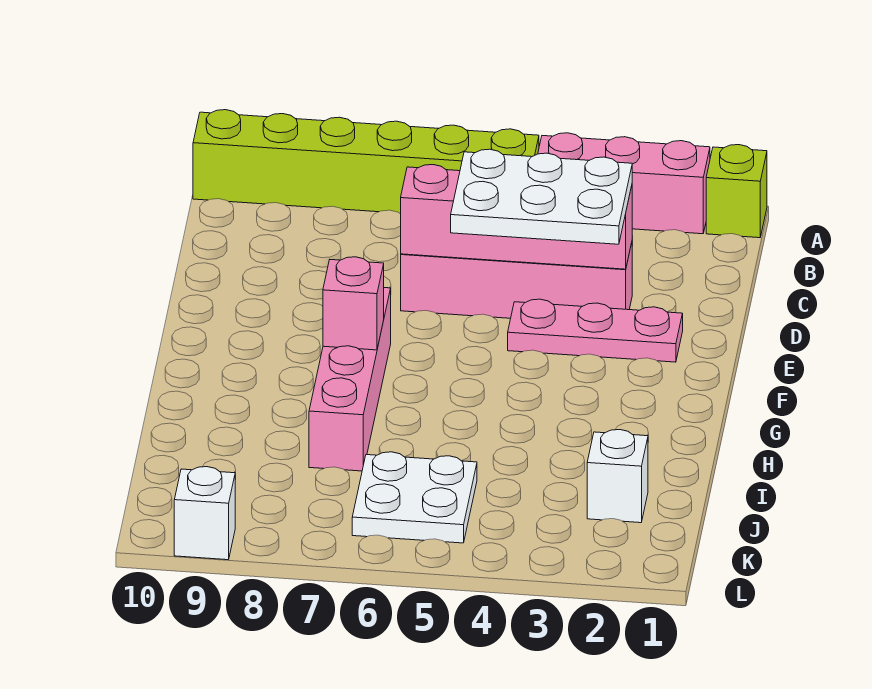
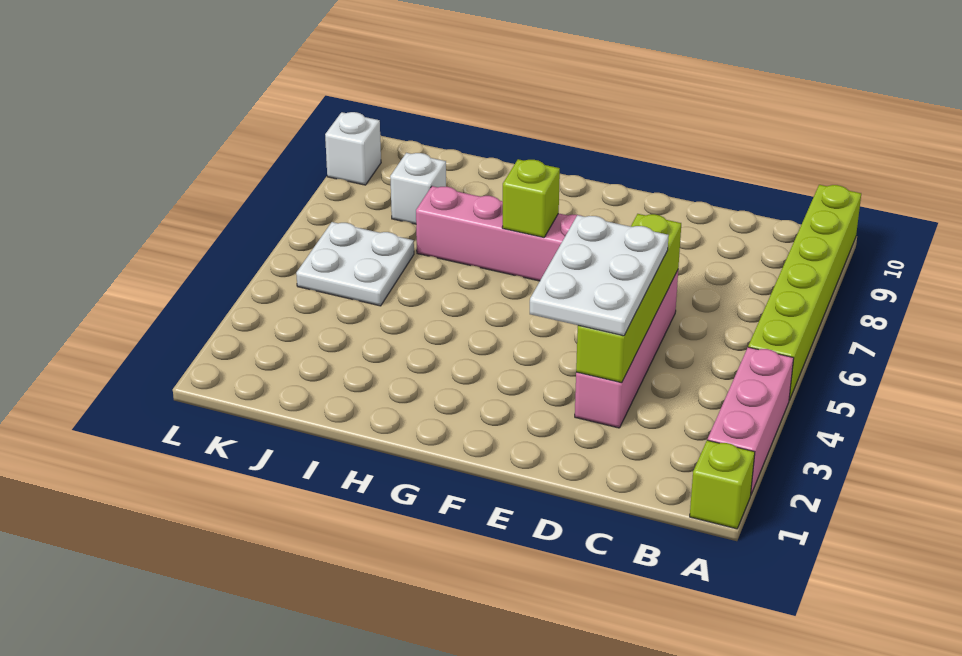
pink brick D3:D6 level 2 -> lime brick D3:D6 level 2
pink plate E2:E4 level 1 -> none
pink brick G7 level 2 -> lime brick G7 level 2
white brick J2 level 1 -> white brick J8 level 1

